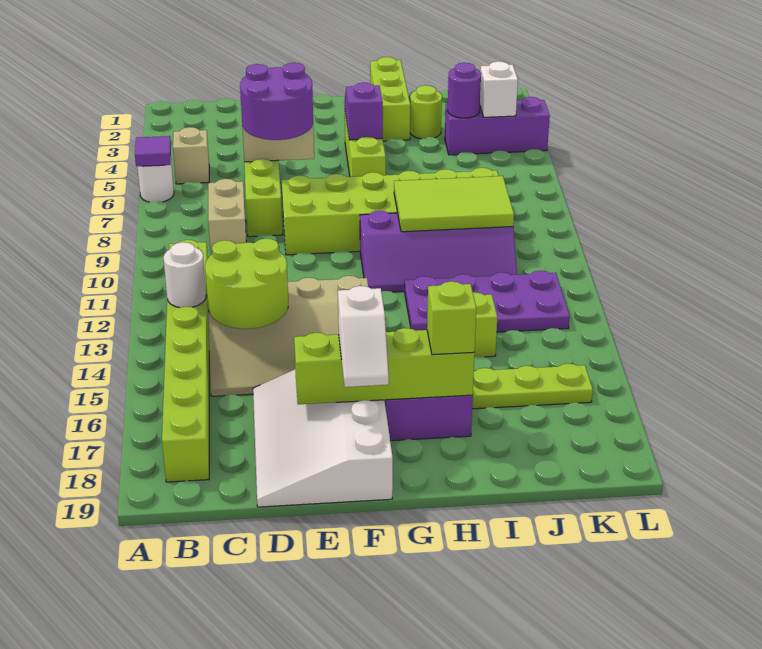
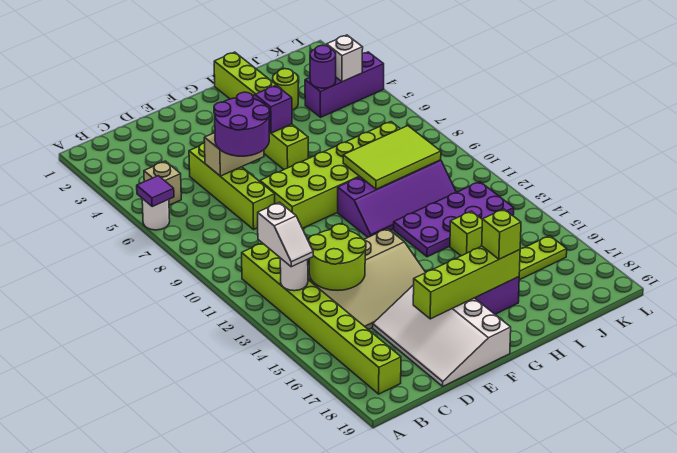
tan brick C8:C9 level 1 -> none
white slope F17:F18 level 3 top 17 -> white slope B12:B13 level 3 top 12

